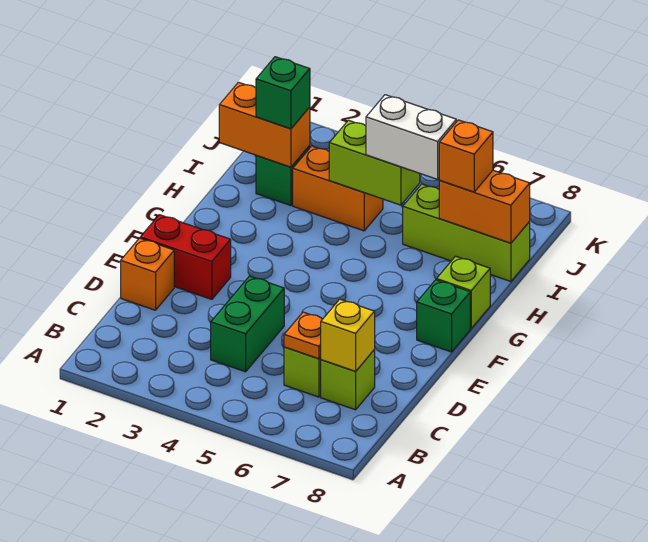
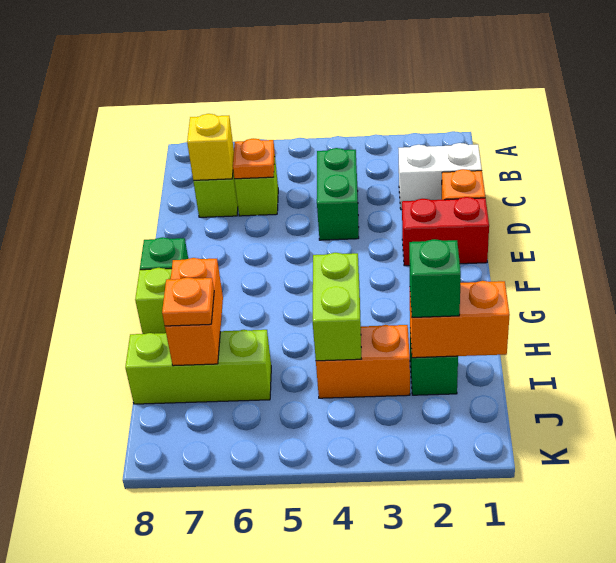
lime brick I4:I5 level 2 -> lime brick H4:I4 level 2
white brick I5:I6 level 3 -> white brick C1:C2 level 1
orange brick I7:I8 level 2 -> orange brick H7:I7 level 2
orange brick I7 level 3 -> orange plate I7 level 3

